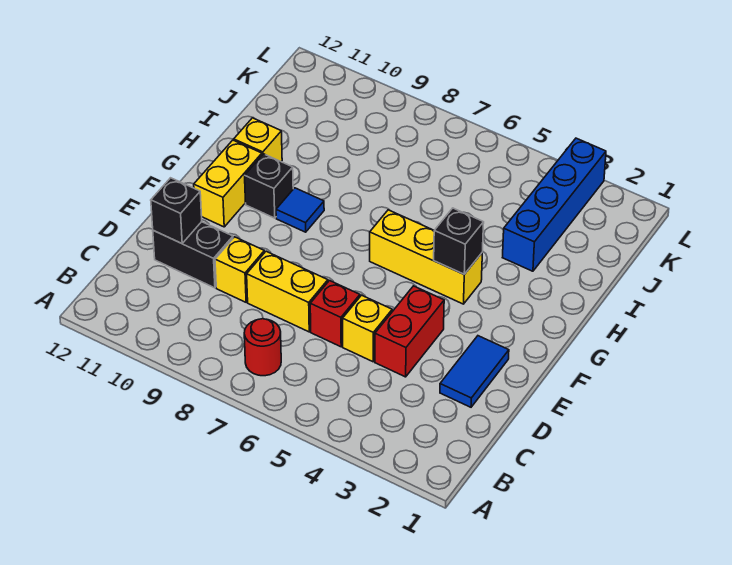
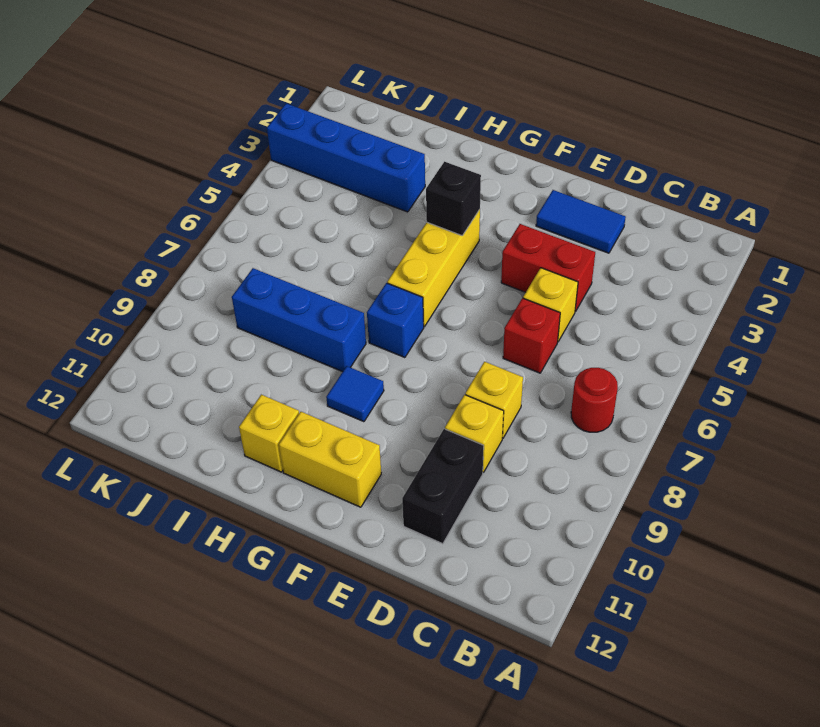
yellow brick D7:D8 level 1 -> yellow brick D8 level 1
black brick D11 level 2 -> none
none -> blue brick G7 level 1
black brick G10 level 1 -> none
none -> blue brick H8:J8 level 1

